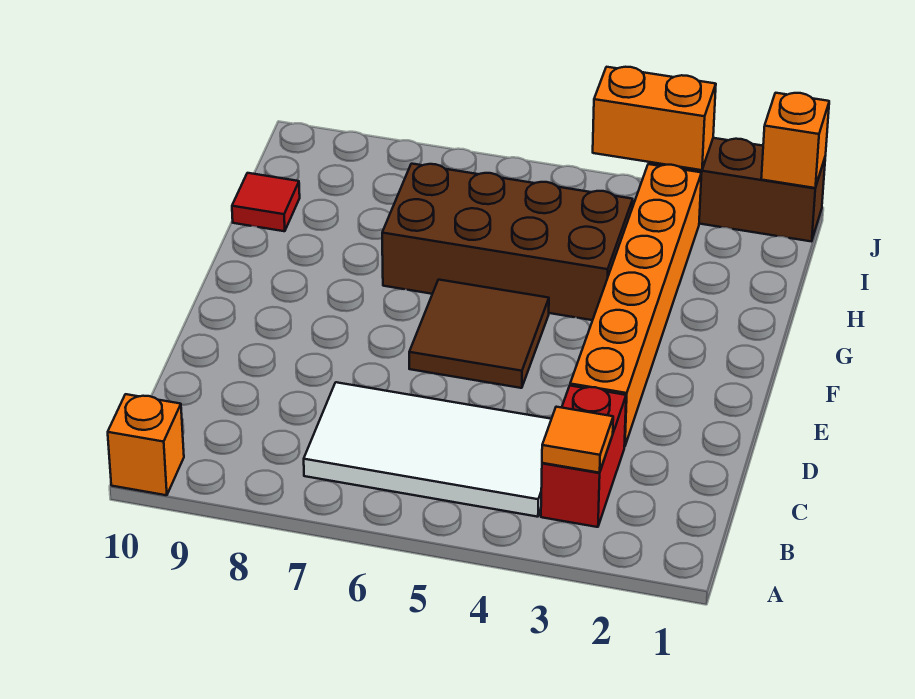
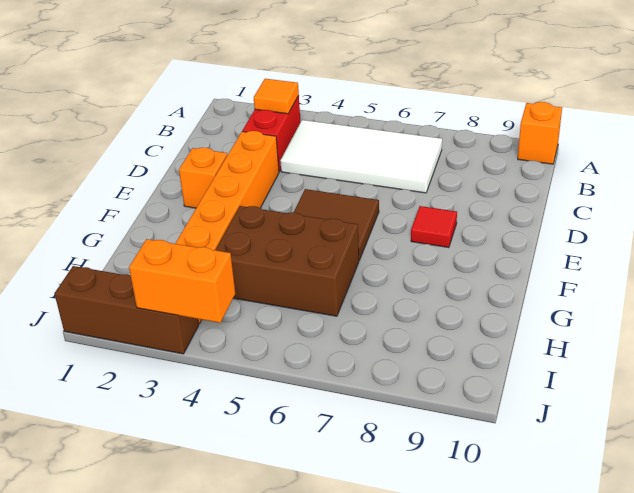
brown brick G4:H7 level 1 -> brown brick G4:H6 level 1
red tile H10 level 1 -> red tile E8 level 1
orange brick J1 level 2 -> orange brick E2 level 1

